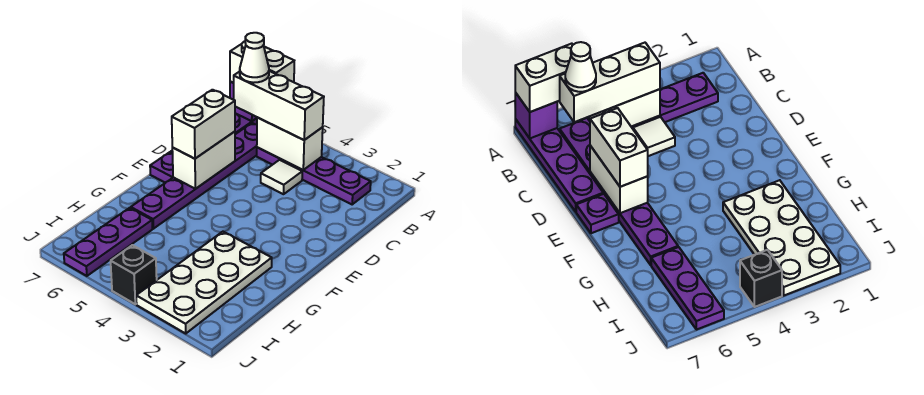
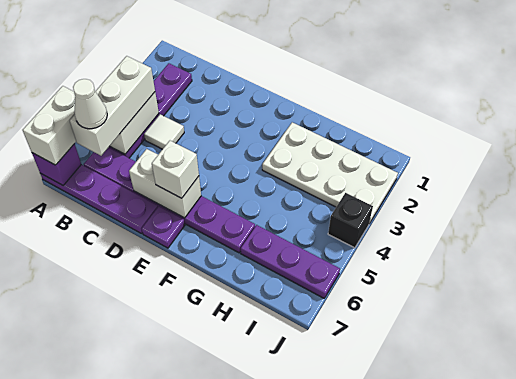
white brick D6:E6 level 3 -> white brick E6 level 3

